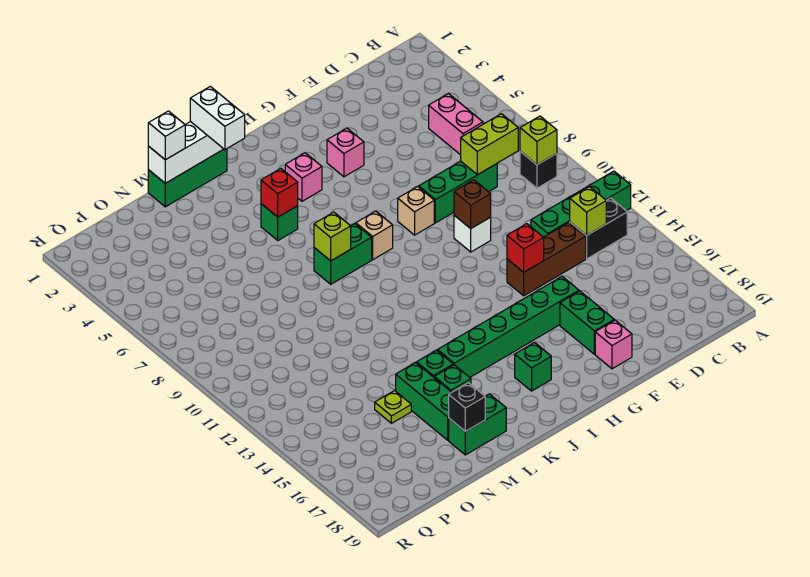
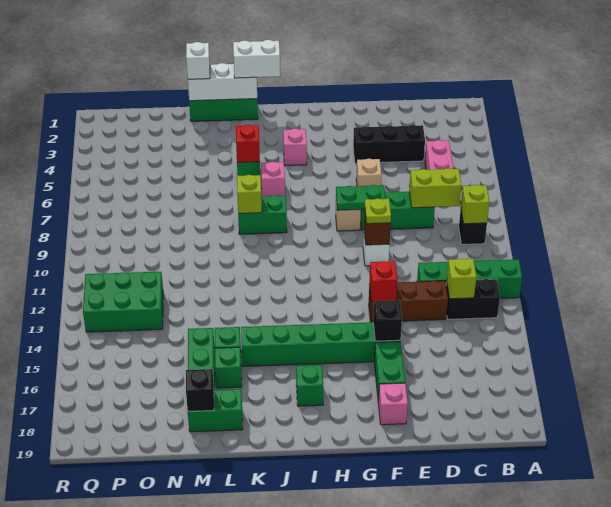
none -> black brick D4:F4 level 1
none -> green plate F8:G8 level 2
none -> black brick F15 level 2
pink brick G4 level 1 -> pink brick J6 level 1
tan brick I8 level 1 -> tan brick F6 level 1
white brick K1:K2 level 3 -> white brick J1:K1 level 3
lime plate N15 level 1 -> lime plate F10 level 3
none -> green brick O12:Q13 level 1

